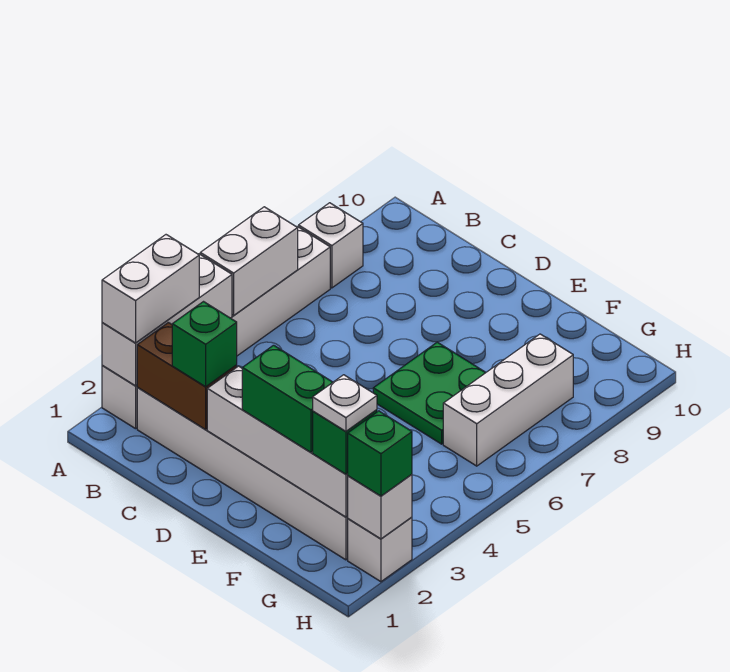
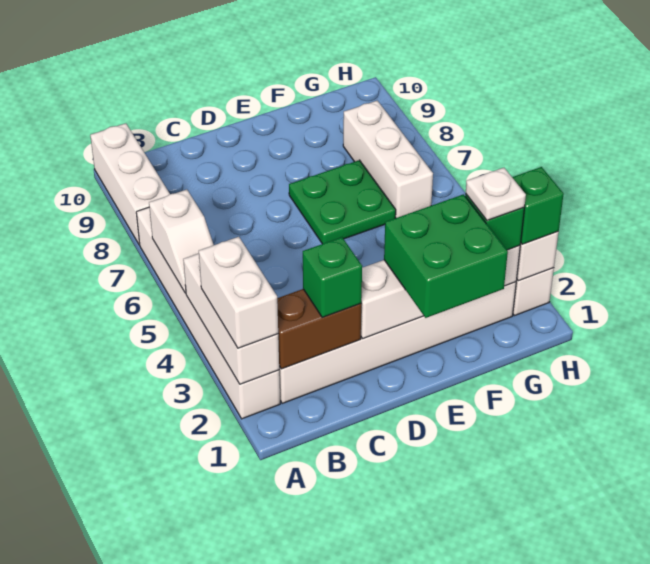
white brick A5:A6 level 2 -> white slope A5:A6 level 2 top 6
white brick A8 level 1 -> white brick A8:A10 level 1
green brick E2:F2 level 3 -> green brick E1:F2 level 3

